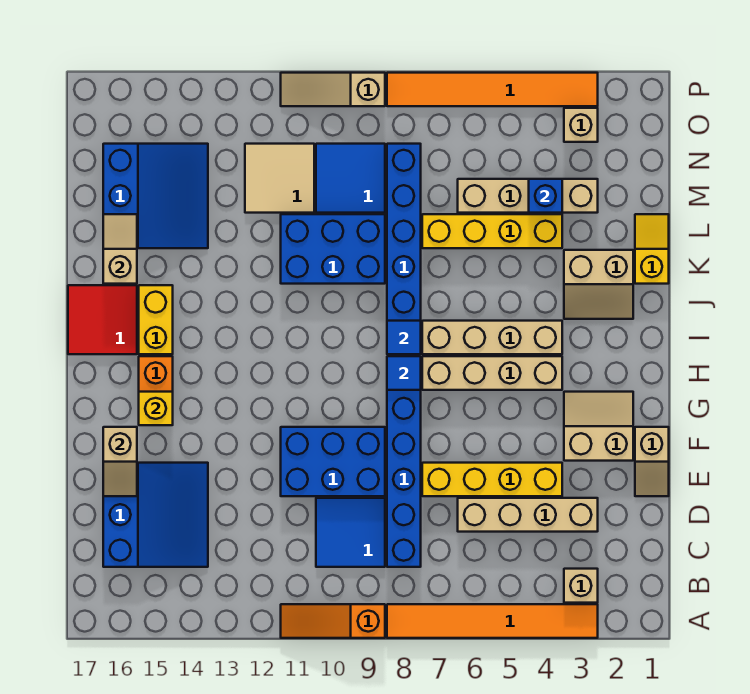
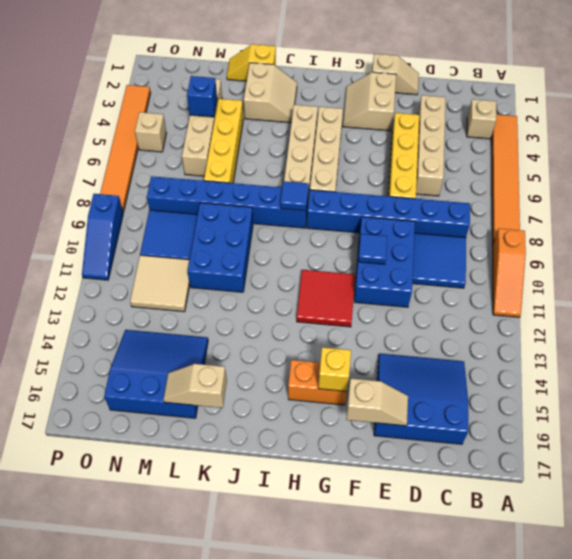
blue tile H8 level 2 -> blue tile F10 level 2
yellow brick I15:J15 level 1 -> none
red tile I16:J17 level 1 -> red tile G11:H12 level 1
tan brick O3 level 1 -> tan brick O5 level 1
tan slope P9:P11 level 1 top 9 -> blue slope P9:P11 level 1 top 9

